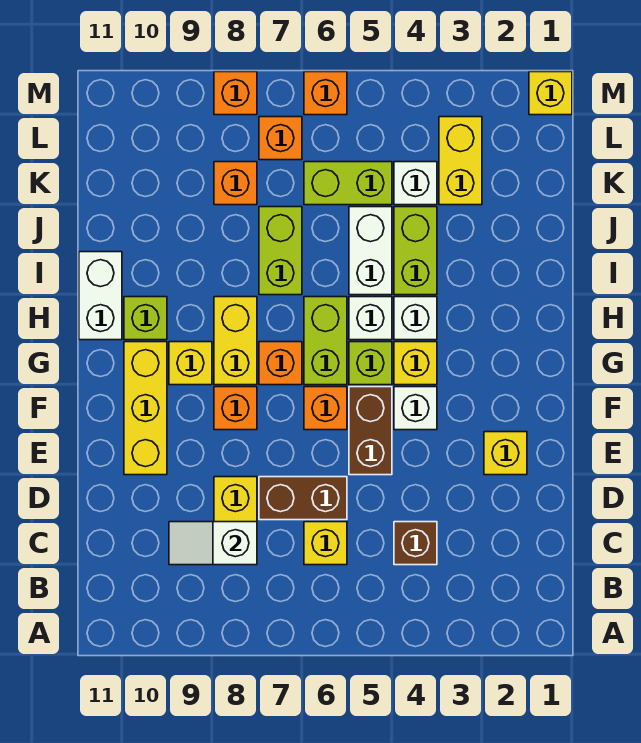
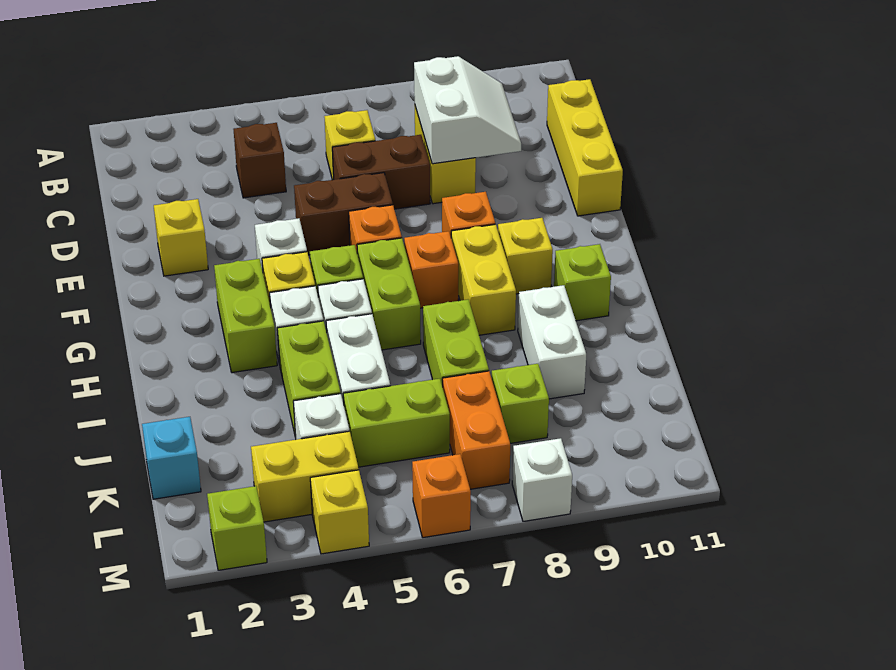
white slope C8:C9 level 2 top 8 -> white slope C8:D9 level 2 top 8
brown brick E5:F5 level 1 -> brown brick E5:E6 level 1
yellow brick E10:G10 level 1 -> yellow brick C11:E11 level 1
none -> lime brick G3:H3 level 1
white brick H11:I11 level 1 -> white brick I9:J9 level 1
none -> cyan brick K1 level 1
yellow brick K3:L3 level 1 -> yellow brick L3:L4 level 1
orange brick K8 level 1 -> lime brick K8 level 1
orange brick L7 level 1 -> orange brick K7:L7 level 1
yellow brick M1 level 1 -> yellow brick M4 level 1
none -> lime brick M2 level 1
orange brick M8 level 1 -> white brick M8 level 1

